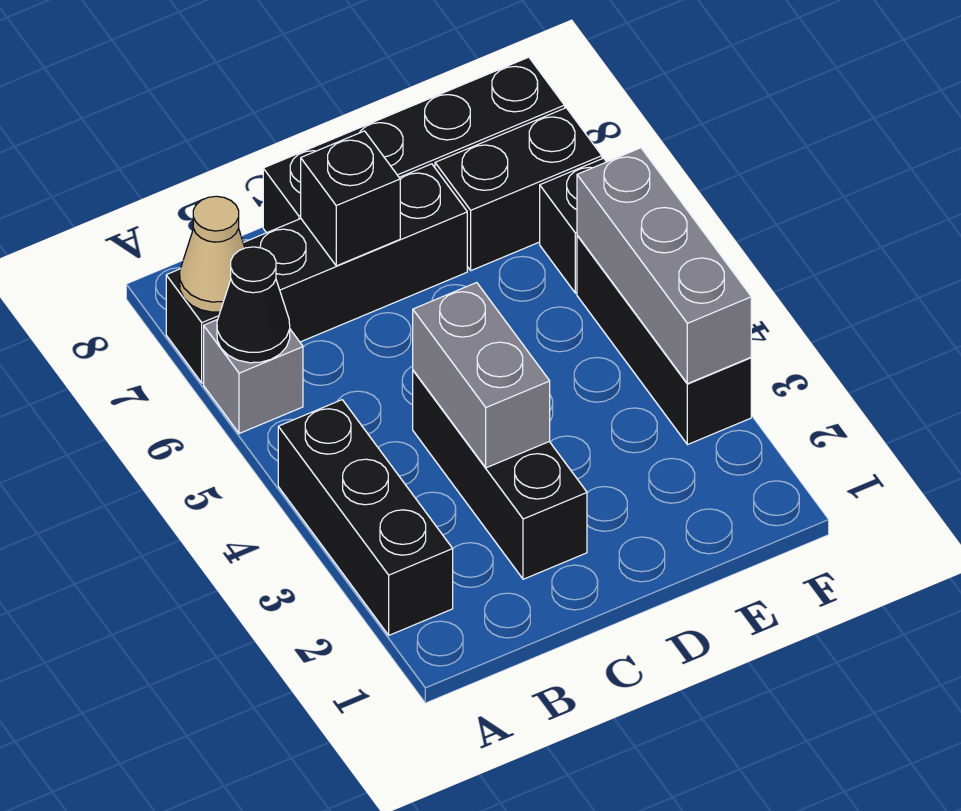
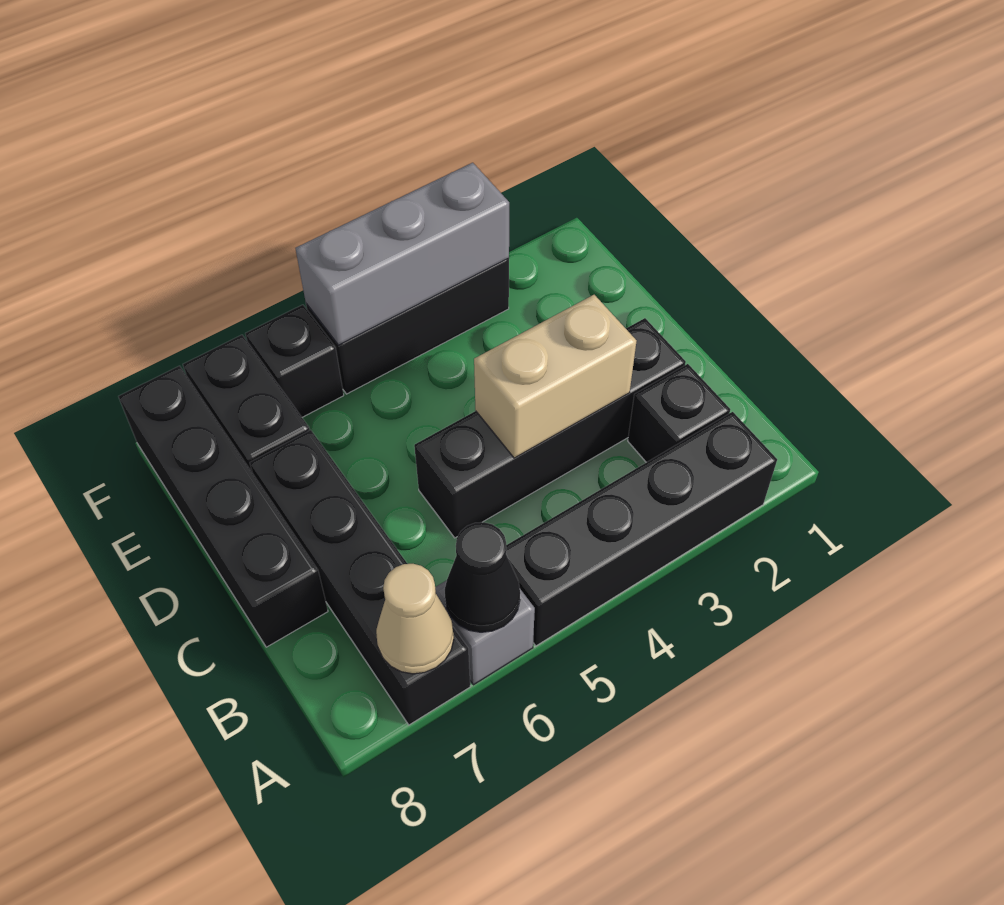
black brick A2:A4 level 1 -> black brick A2:A5 level 1
black brick C2:C4 level 1 -> black brick C2:C5 level 1
grey brick C3:C4 level 2 -> tan brick C3:C4 level 2
black brick C7 level 2 -> black brick B2 level 1

